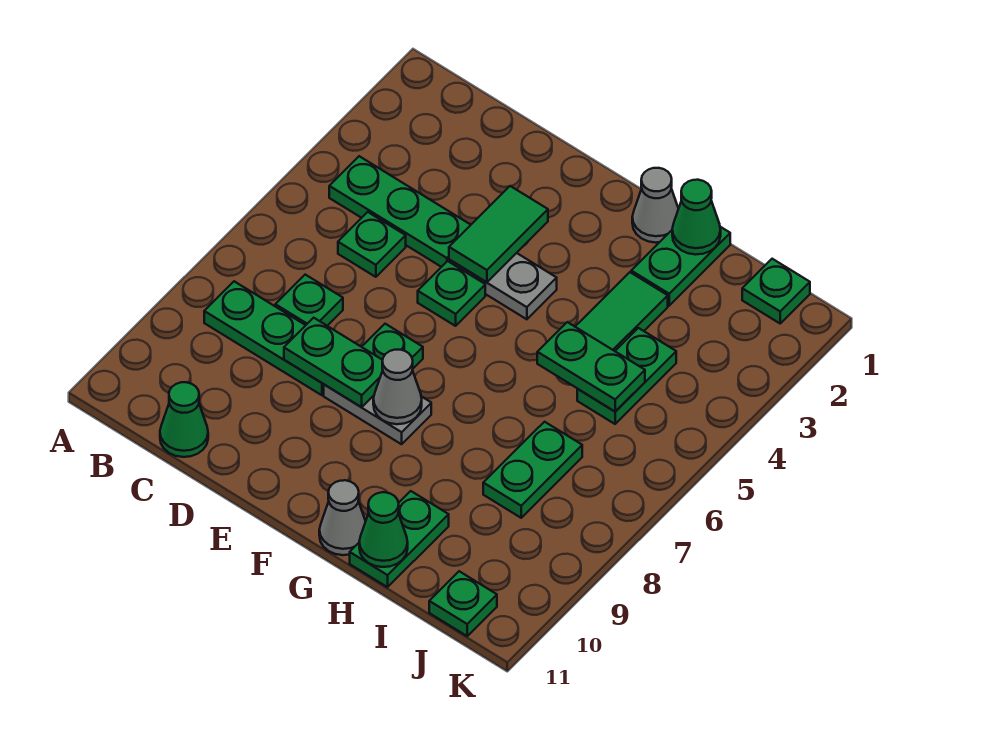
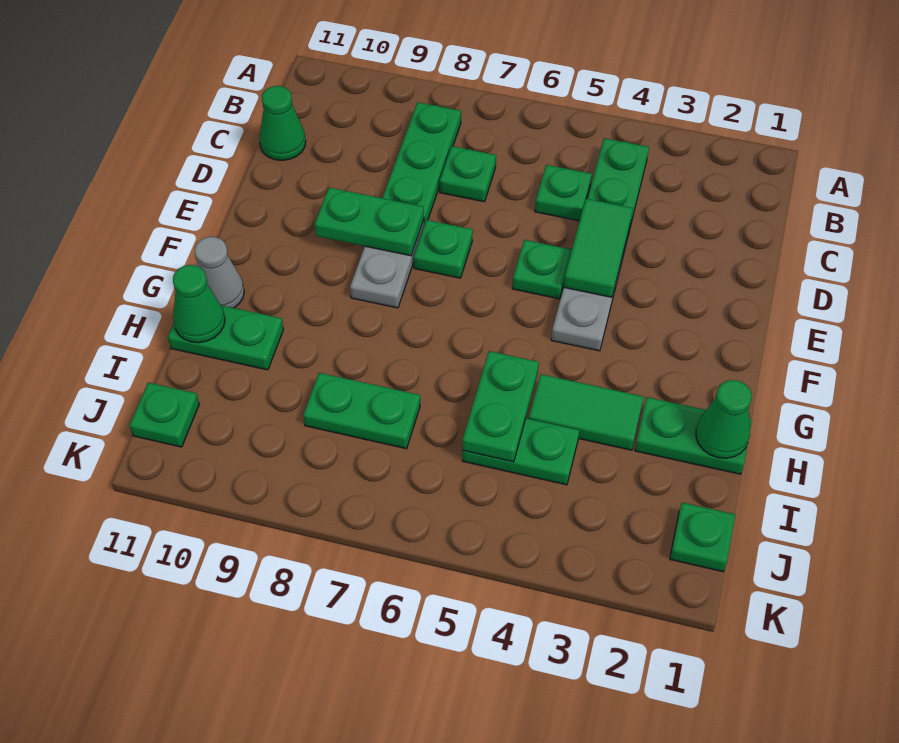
green plate D8:E8 level 2 -> green plate E8:E9 level 2
green tile E3:E4 level 2 -> green tile D4:E4 level 2
grey cone F8 level 2 -> none
grey cone G1 level 1 -> none

